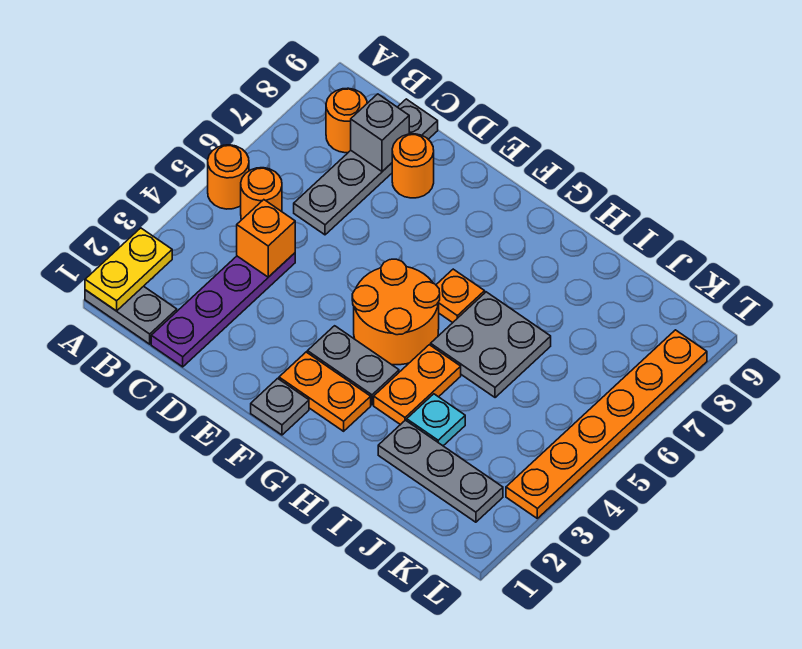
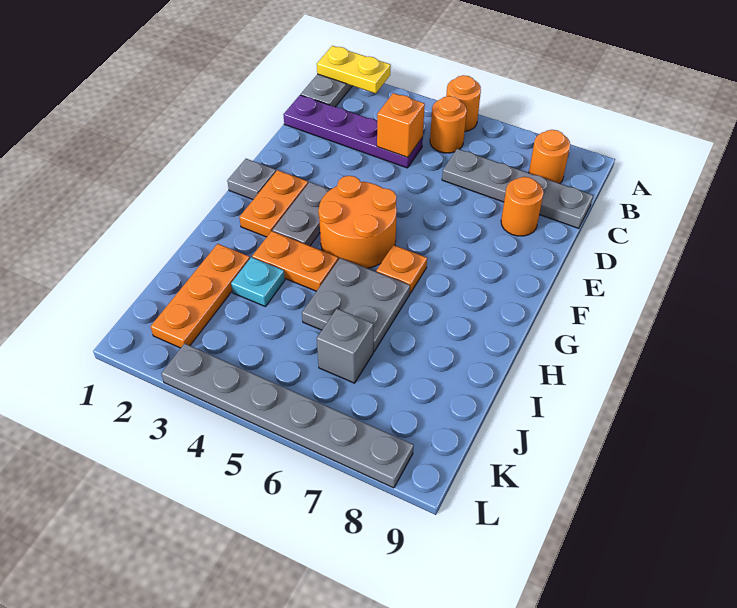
grey brick C8 level 2 -> grey brick J6 level 1
grey plate I2:K2 level 1 -> orange plate I2:K2 level 1
orange plate L3:L8 level 1 -> grey plate L3:L8 level 1

